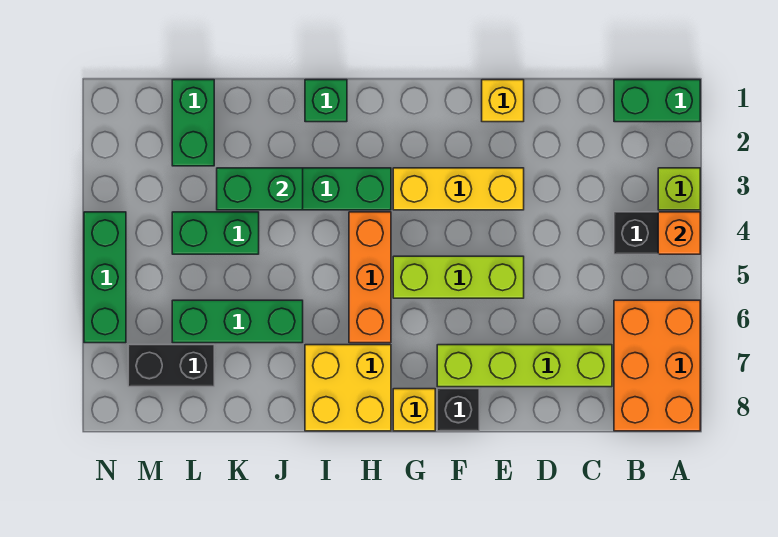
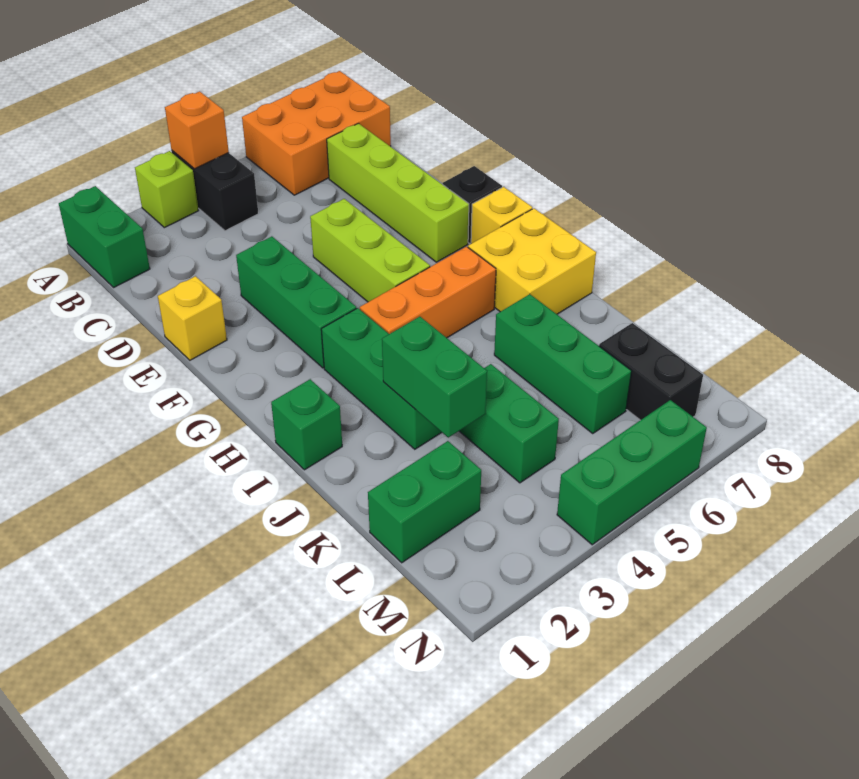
yellow brick E3:G3 level 1 -> green brick E3:G3 level 1

